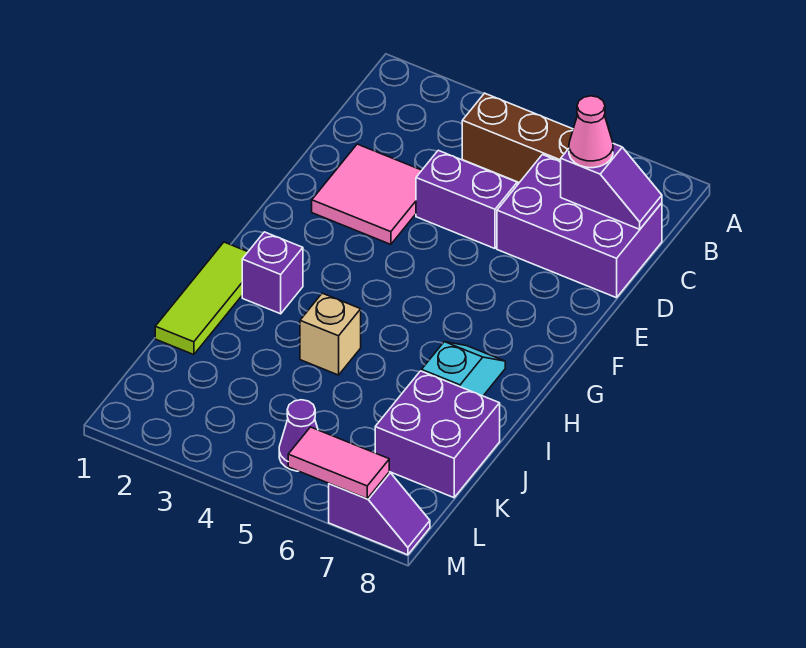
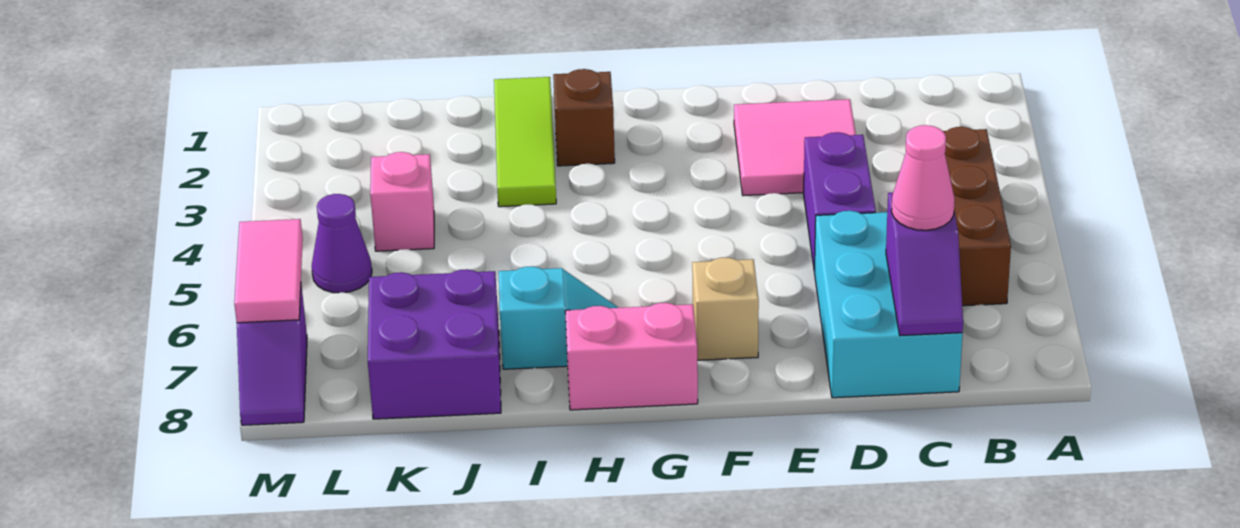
purple brick C6:D8 level 1 -> cyan brick C6:D8 level 1
none -> pink brick G8:H8 level 1
lime tile H1:J1 level 1 -> lime tile I1:I3 level 1
purple brick H2 level 1 -> brown brick H2 level 1
tan brick I4 level 1 -> tan brick F7 level 1
none -> pink brick K4 level 1

